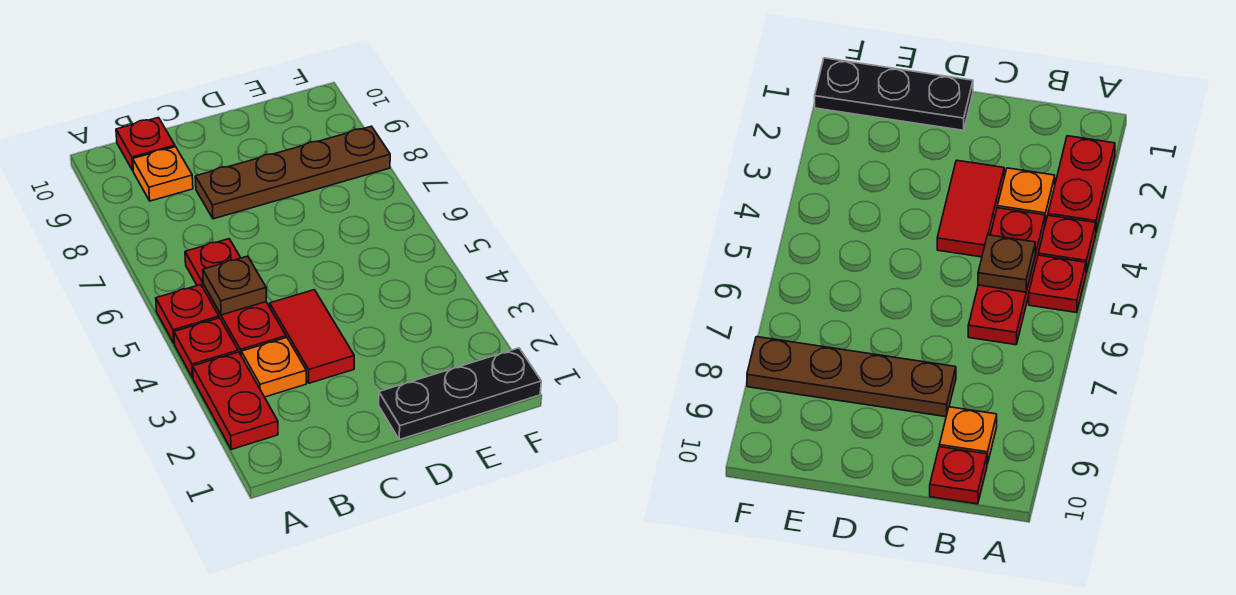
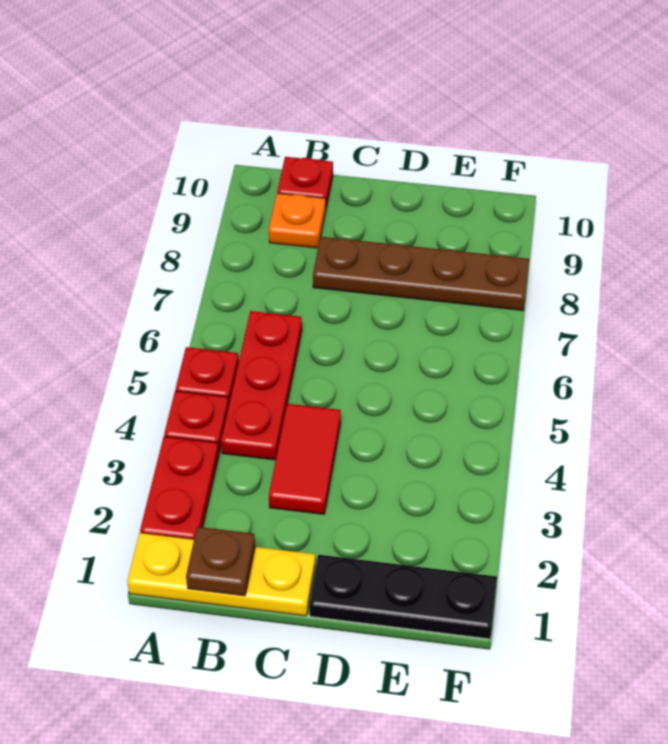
none -> yellow plate A1:C1 level 1
orange plate B3 level 1 -> none
brown plate B5 level 2 -> brown plate B1 level 2

